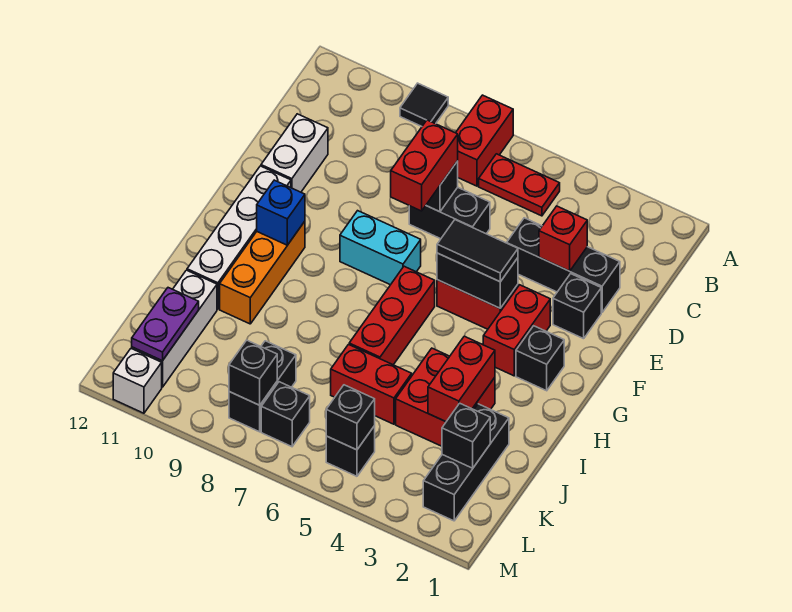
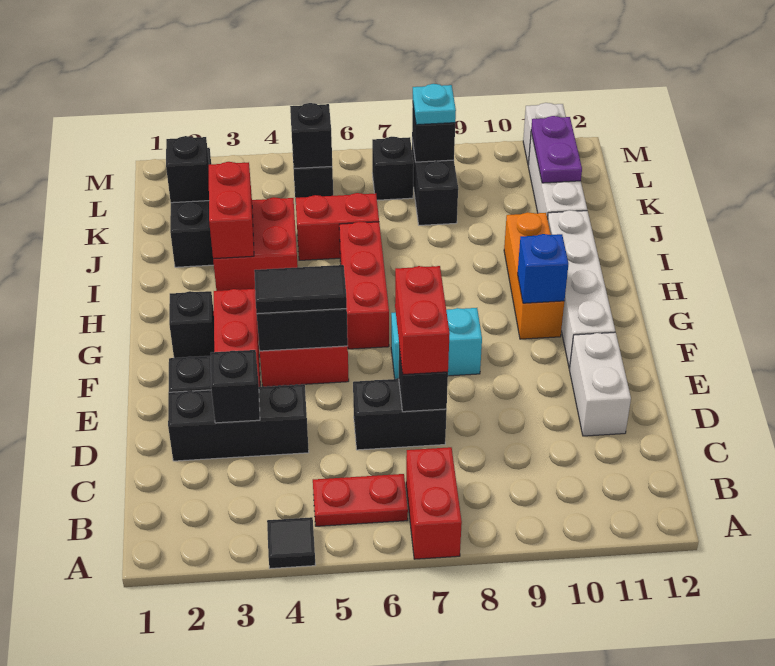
black tile A9 level 1 -> black tile A4 level 1
red brick D3 level 2 -> black brick D3 level 2
none -> cyan plate L8 level 3

